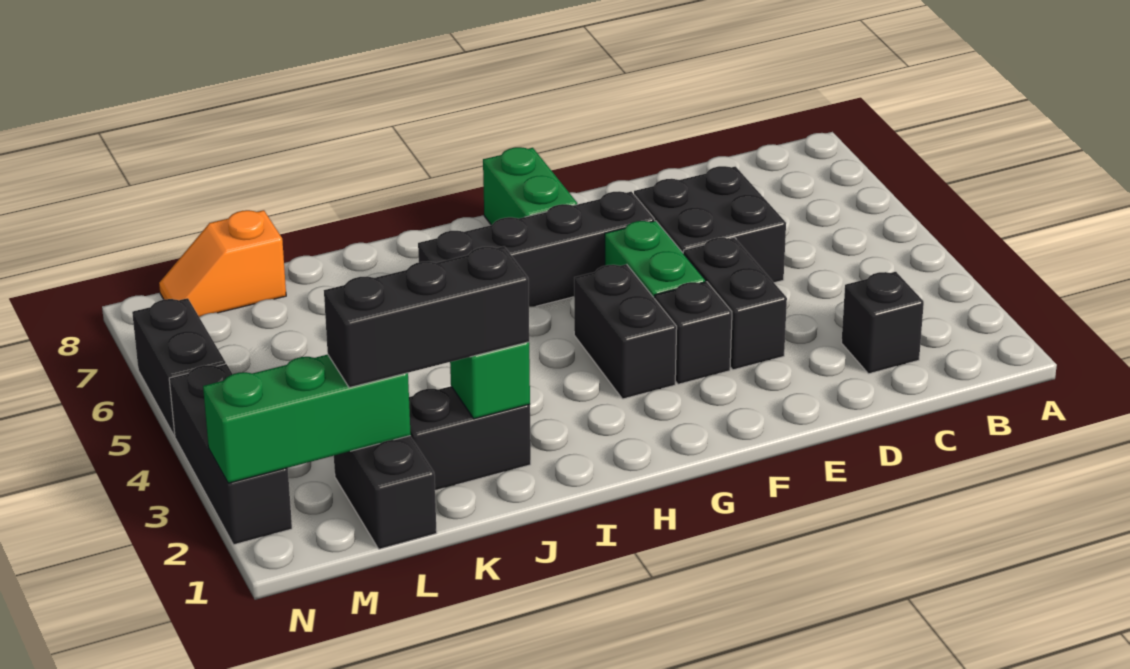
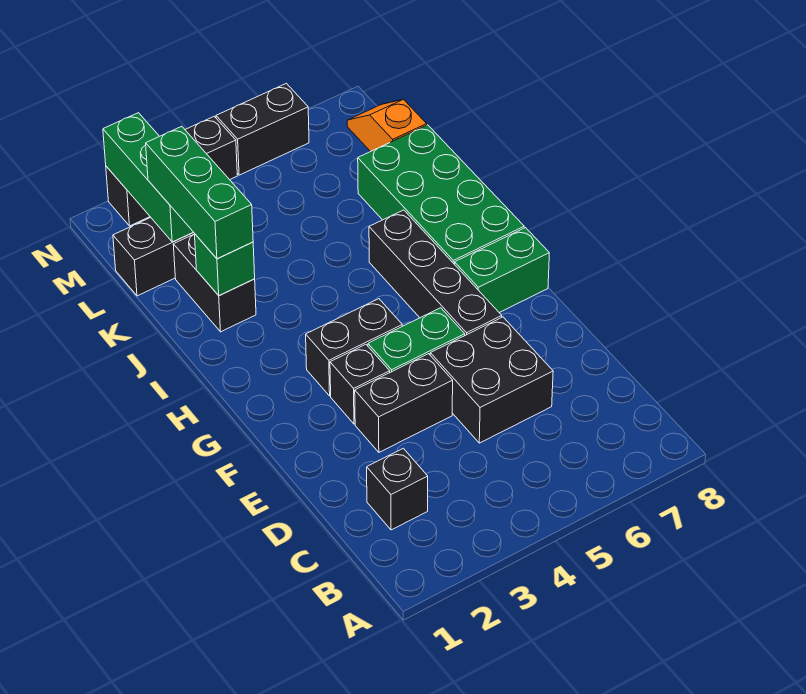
none -> green brick H7:K8 level 1
black brick J2:L2 level 3 -> green brick J2:L2 level 3

